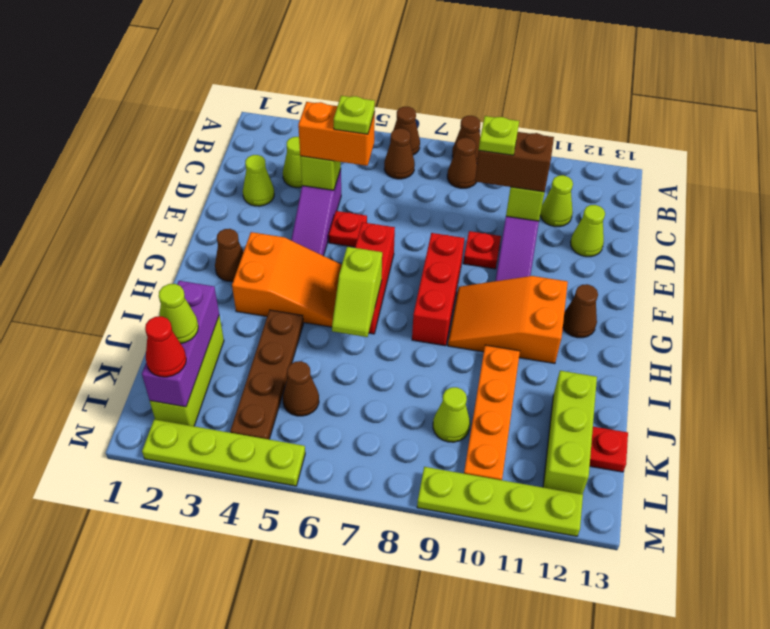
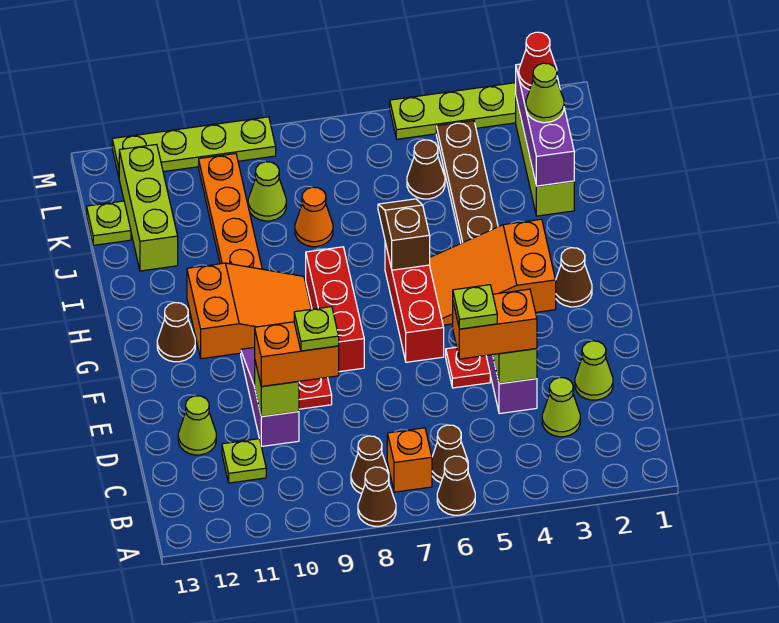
none -> orange brick B7 level 1
lime cone C11 level 1 -> lime plate C11 level 1
brown brick D9:D10 level 3 -> orange brick D9:D10 level 3
lime slope H6:I6 level 2 top H -> brown slope H6:I6 level 2 top H
none -> orange cone J8 level 1
red plate K13 level 1 -> lime plate K13 level 1

